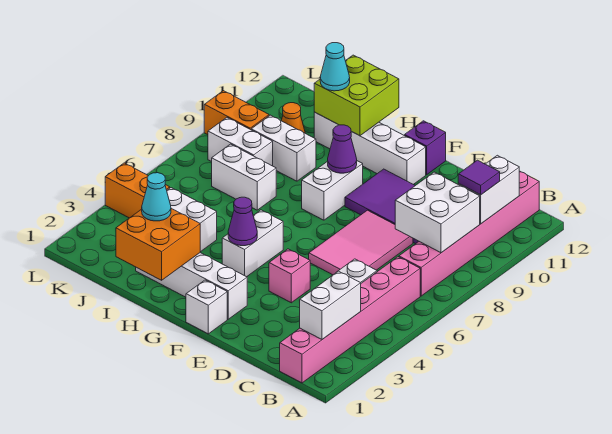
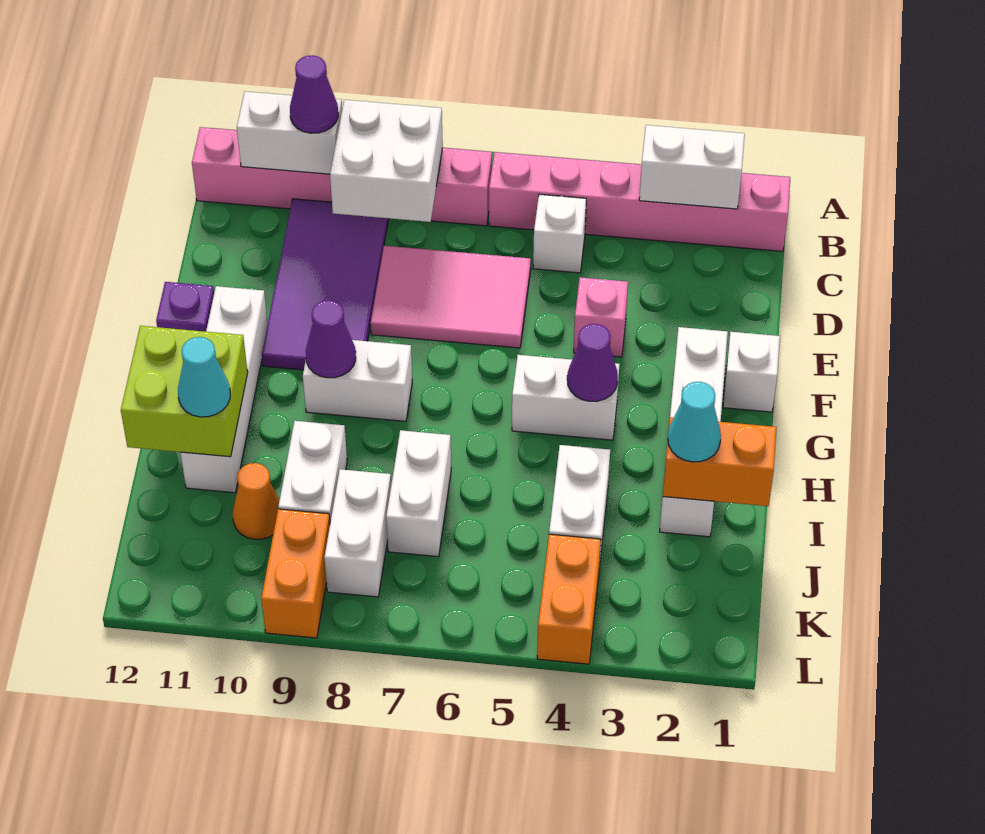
purple tile B10 level 3 -> purple cone B10 level 3
orange brick H1:I2 level 2 -> orange brick I1:I2 level 2

